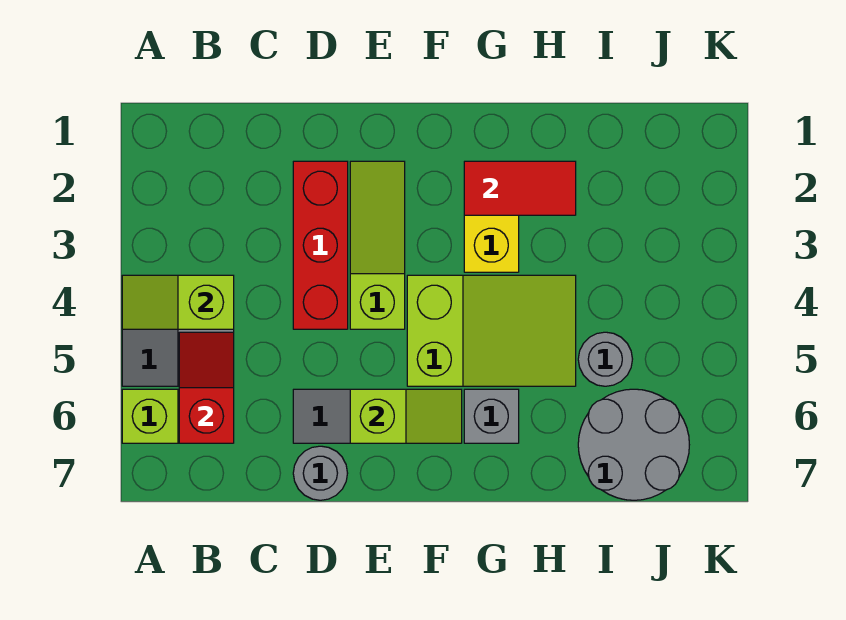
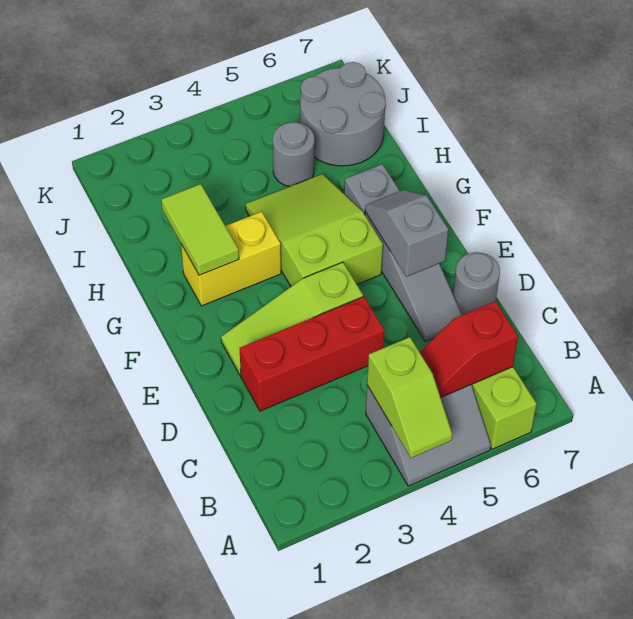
lime slope E6:F6 level 2 top E -> grey slope E6:F6 level 2 top E
red tile G2:H2 level 2 -> lime tile G2:H2 level 2

